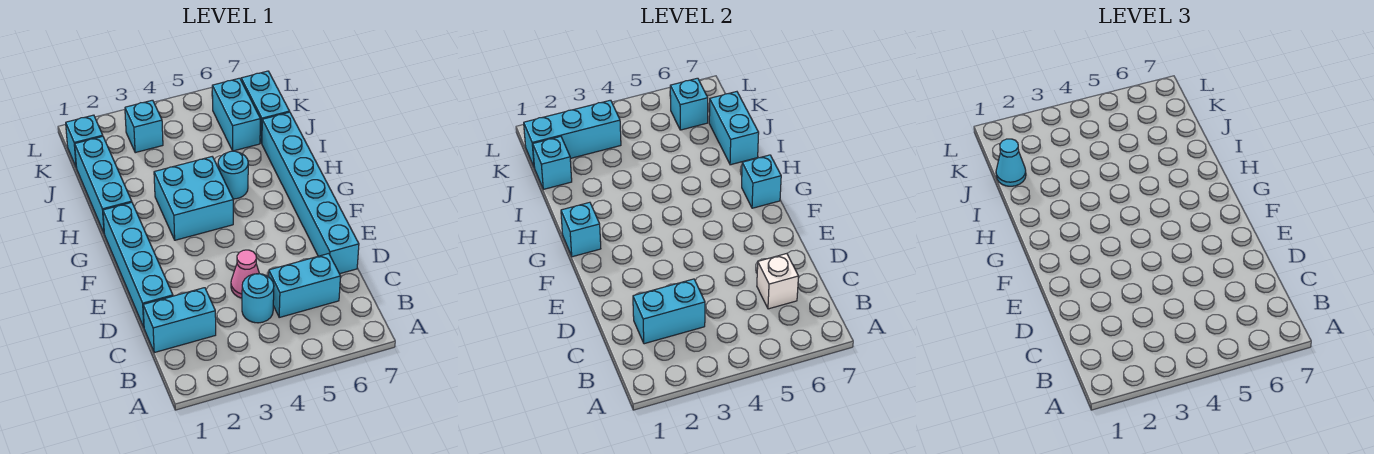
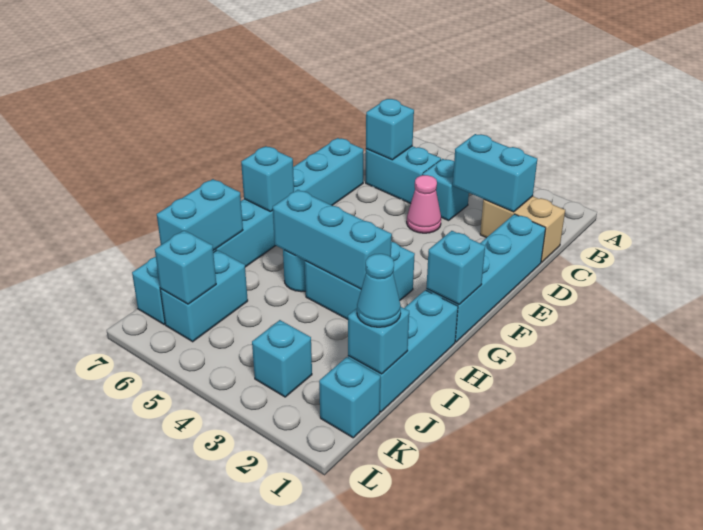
cyan brick C1:C2 level 1 -> tan brick C1:C2 level 1
cyan round brick C4 level 1 -> cyan brick C4 level 1
white brick C6 level 2 -> cyan brick C6 level 2
cyan brick K1:K3 level 2 -> cyan brick H3:H5 level 2

